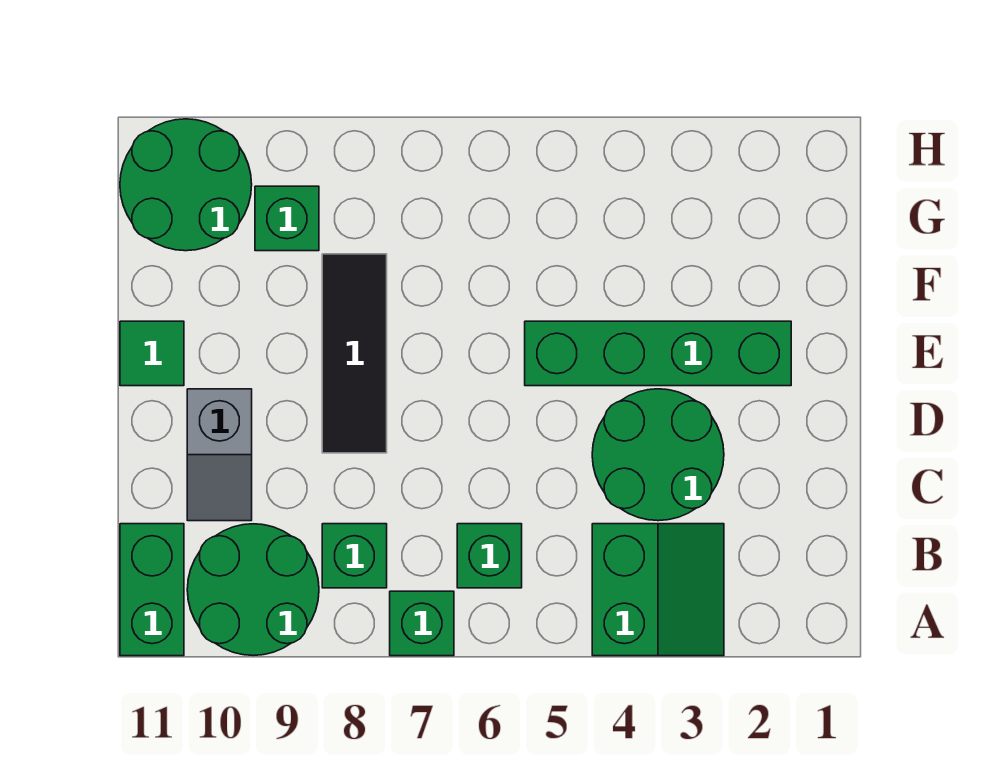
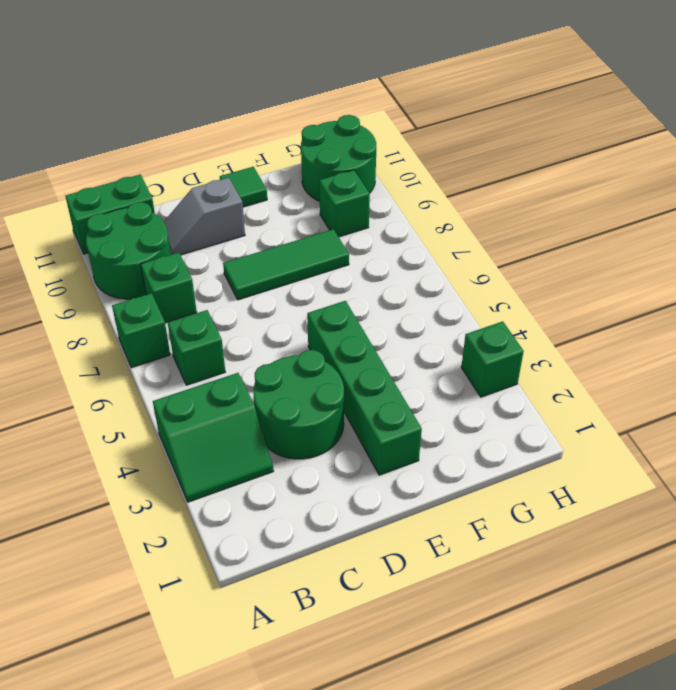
black tile D8:F8 level 1 -> green tile D8:F8 level 1
none -> green brick H3 level 1

